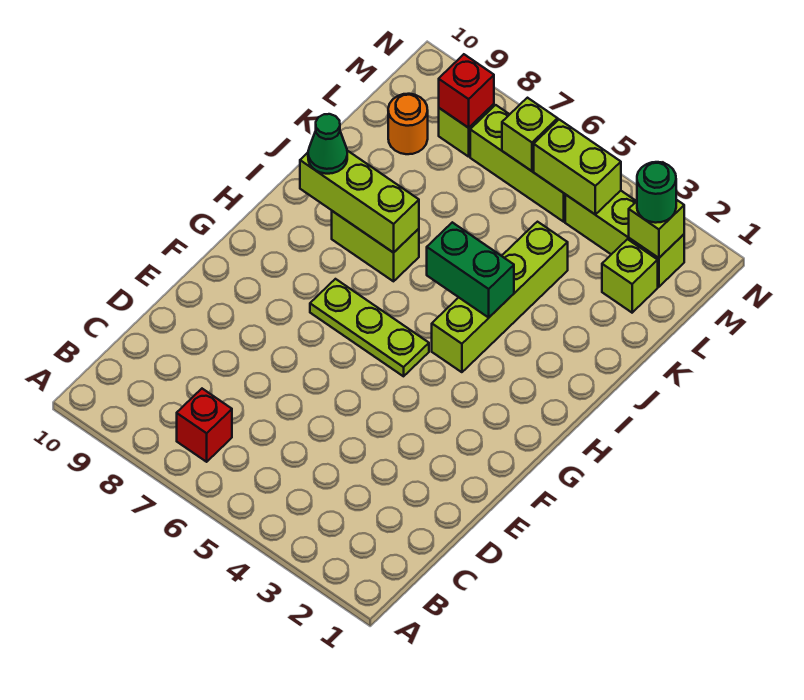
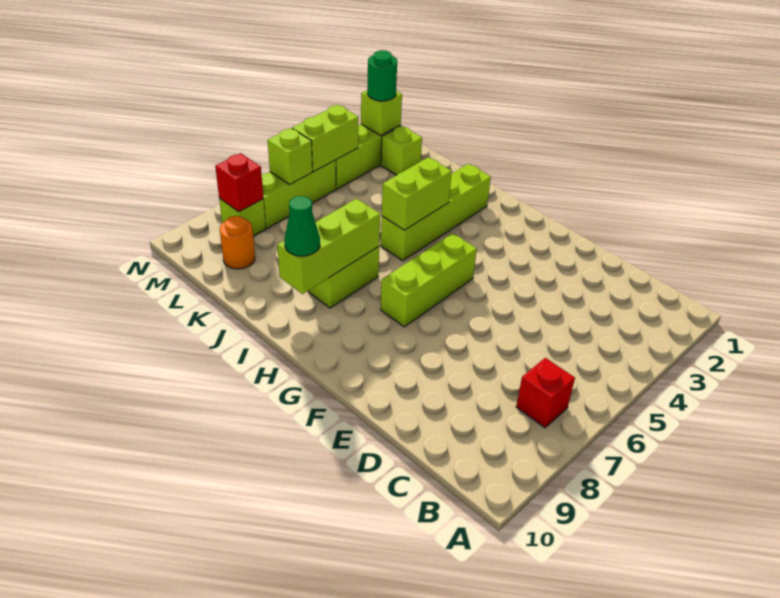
lime plate G5:G7 level 1 -> lime brick G5:G7 level 1
lime brick H4:K4 level 1 -> lime brick I2:I5 level 1
green brick I4:I5 level 2 -> lime brick I4:I5 level 2

